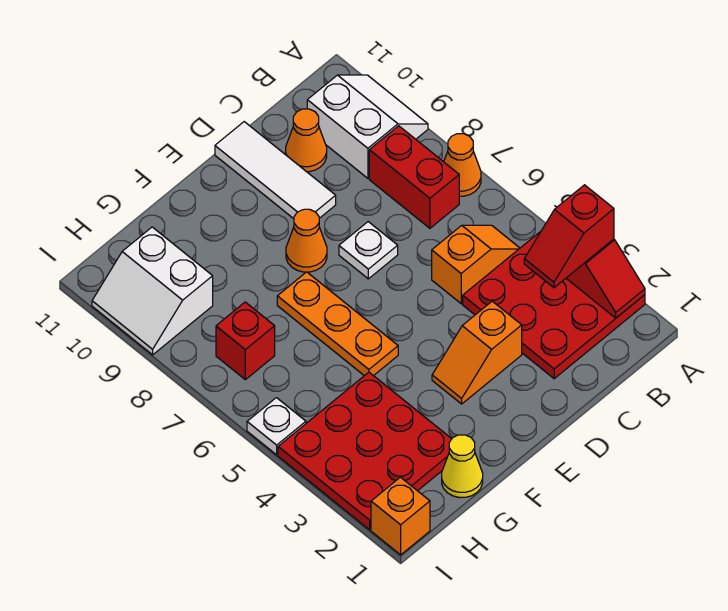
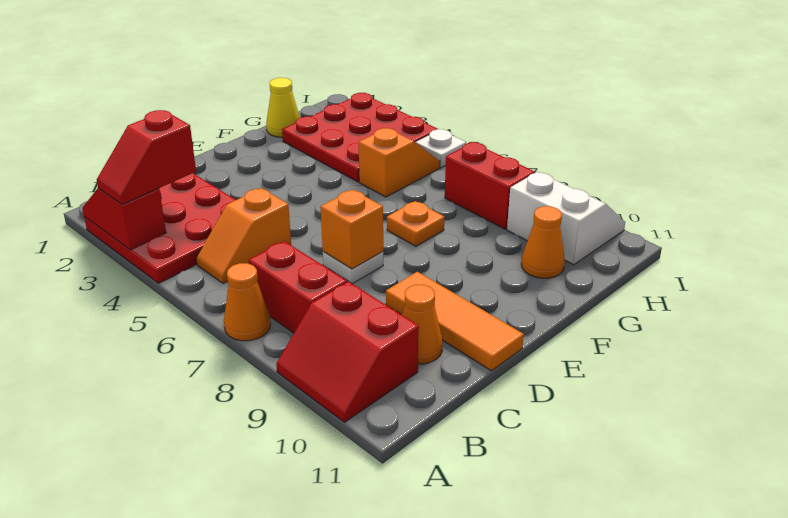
red slope A3:B3 level 3 top A -> red slope A3:B3 level 3 top B
white slope A9:B10 level 1 top B -> red slope A9:B10 level 1 top B
orange slope D3:E3 level 1 top D -> orange slope G5:H5 level 1 top G
white tile D9:D11 level 1 -> orange tile D9:D11 level 1
orange cone E8 level 1 -> orange cone G10 level 1
orange plate F5:F7 level 1 -> orange plate F7 level 1
red brick H7 level 1 -> red brick H7:H8 level 1
orange brick I1 level 1 -> orange brick D7 level 2

